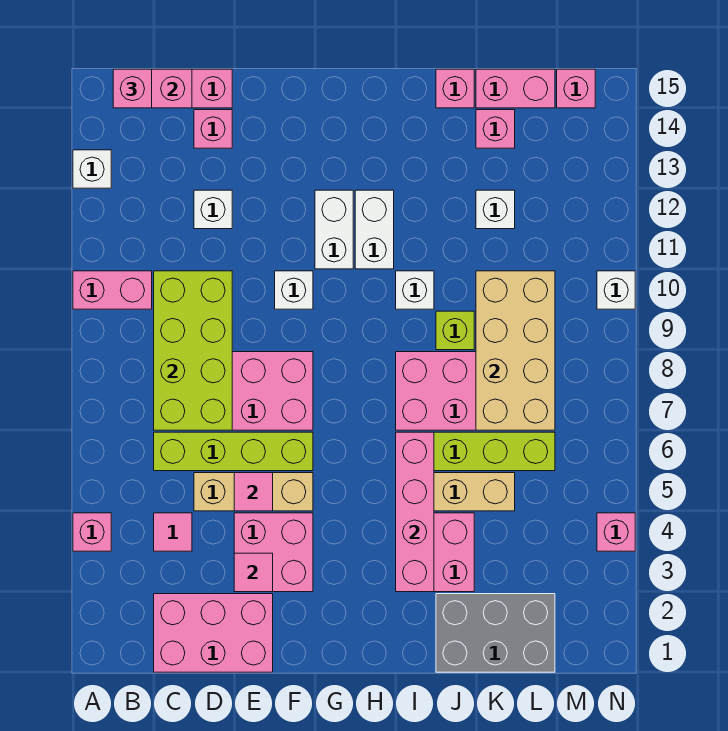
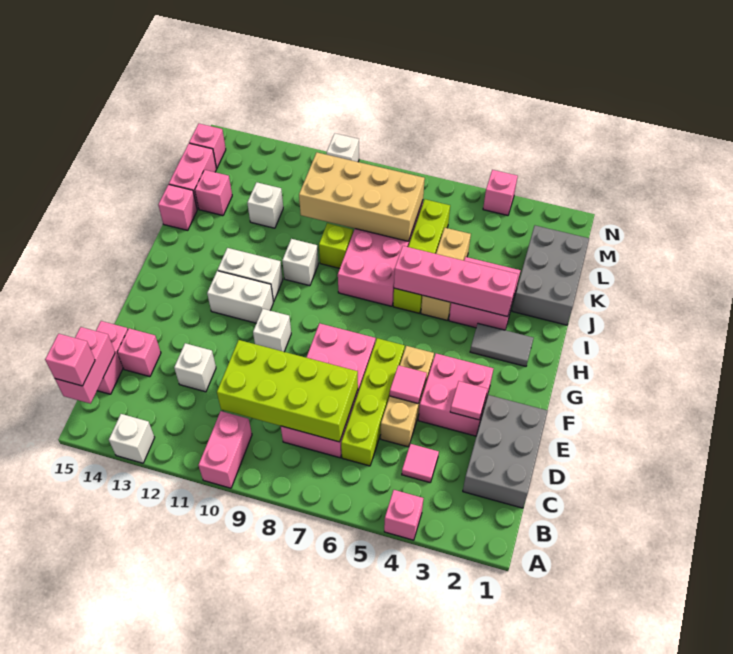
pink brick C1:E2 level 1 -> grey brick C1:E2 level 1
none -> grey tile H2:H3 level 1

